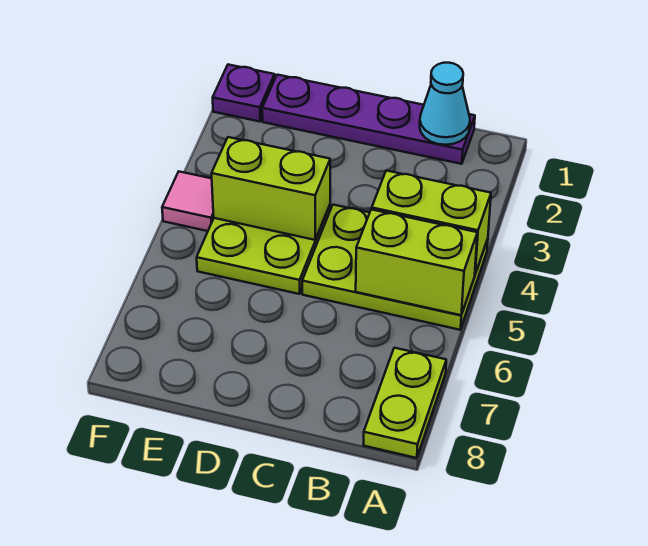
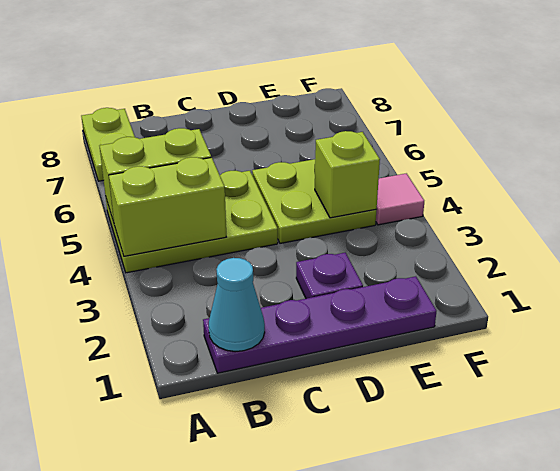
lime brick D4:E4 level 2 -> lime brick E4 level 2
purple plate F1 level 1 -> purple plate D2 level 1

